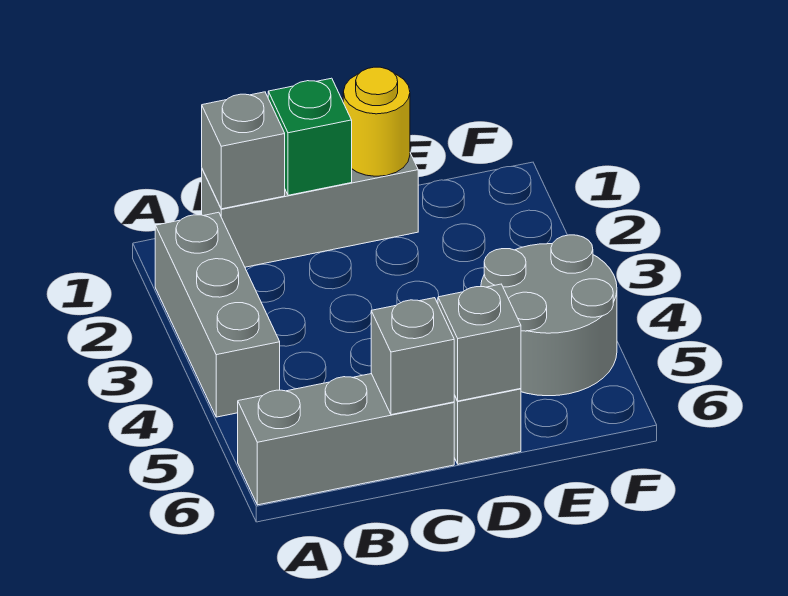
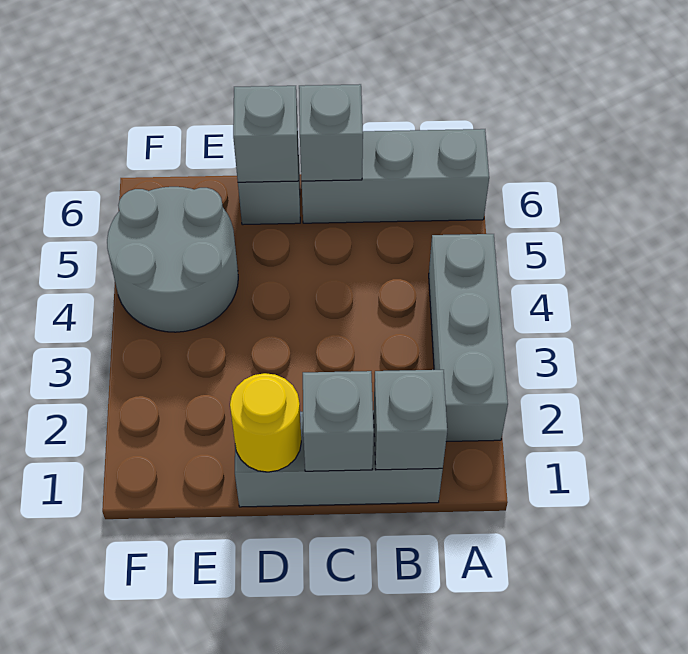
green brick C1 level 2 -> grey brick C1 level 2

